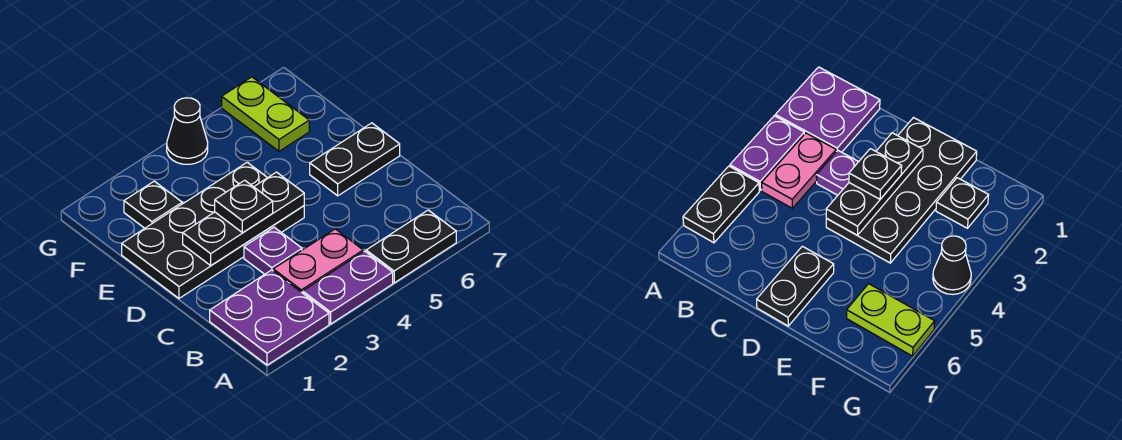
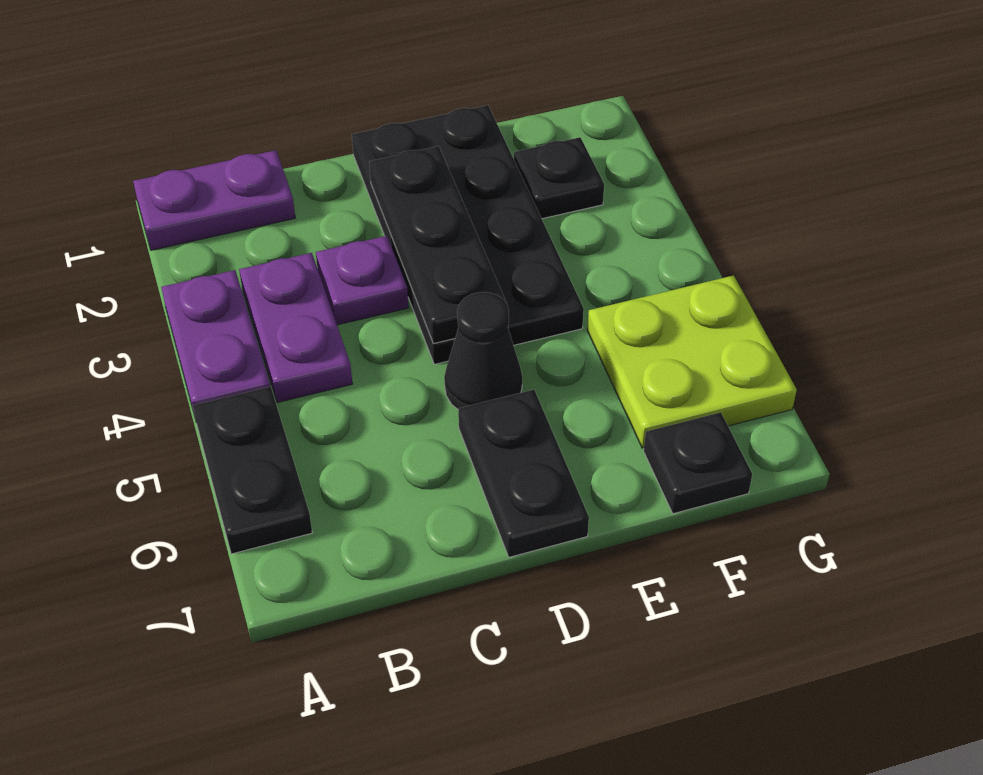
purple plate A1:B2 level 1 -> purple plate A1:B1 level 1
pink plate B3:B4 level 1 -> purple plate B3:B4 level 1
black plate D3 level 3 -> black plate F7 level 1
lime plate F6:G6 level 1 -> lime plate F5:G6 level 1
black cone G4 level 1 -> black cone D5 level 1

